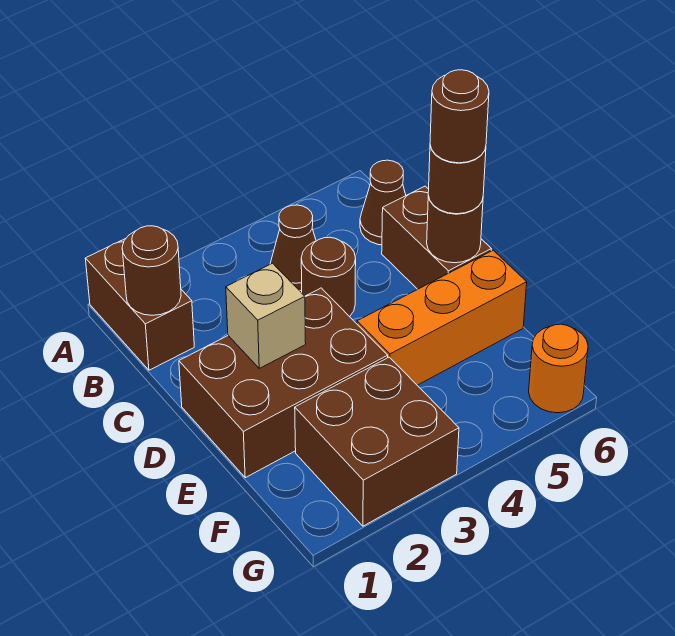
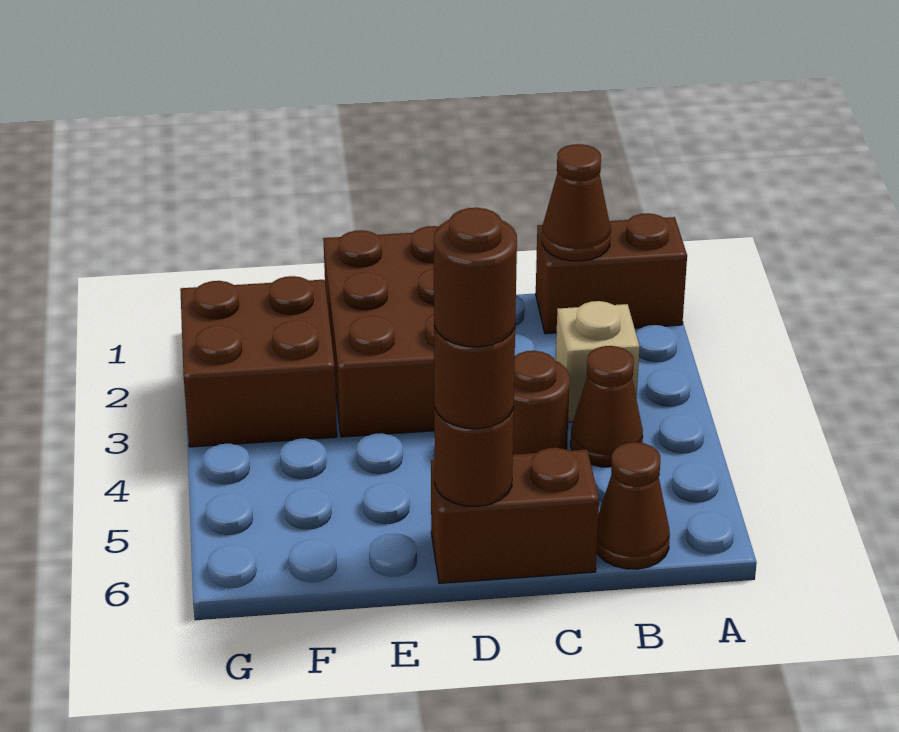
brown round brick B1 level 2 -> brown cone B1 level 2
tan brick D2 level 2 -> tan brick B3 level 1
orange brick E4:E6 level 1 -> none
orange round brick G6 level 1 -> none

